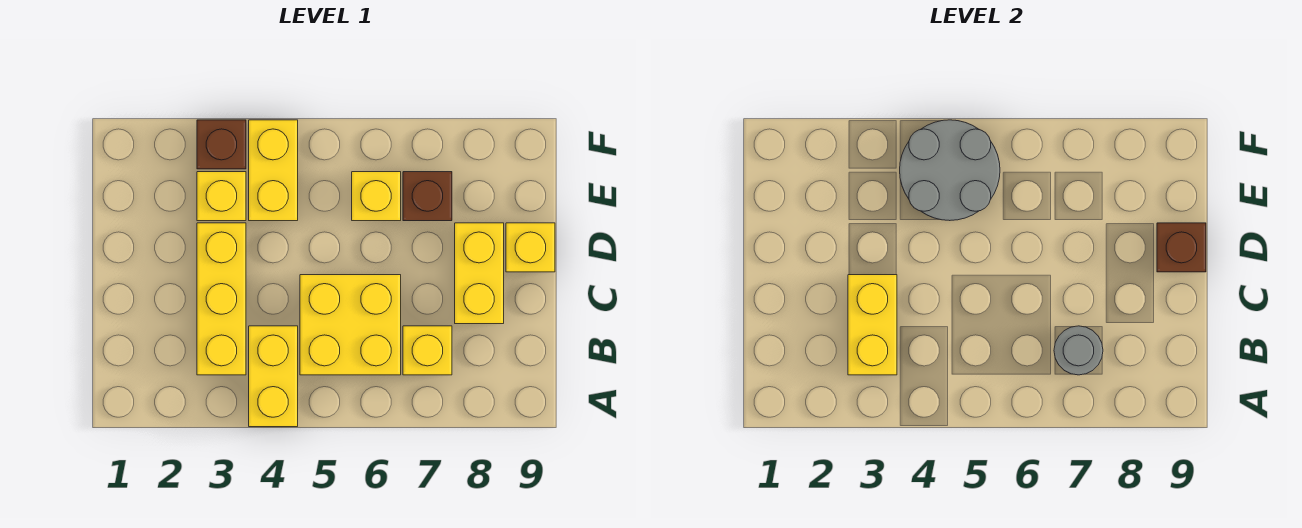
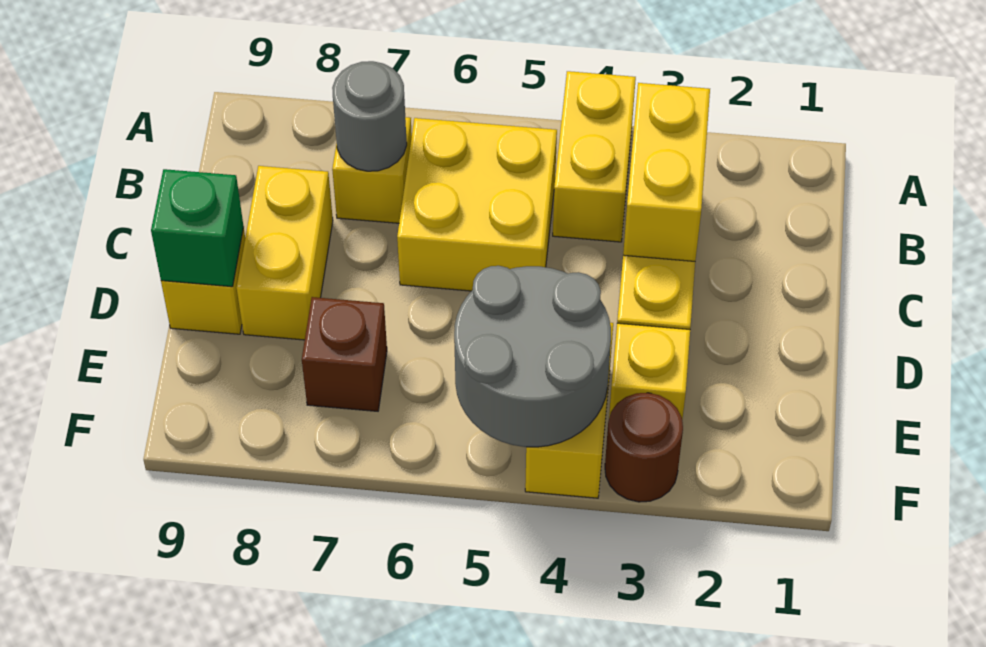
brown brick D9 level 2 -> green brick D9 level 2
yellow brick E6 level 1 -> none
brown brick F3 level 1 -> brown round brick F3 level 1

